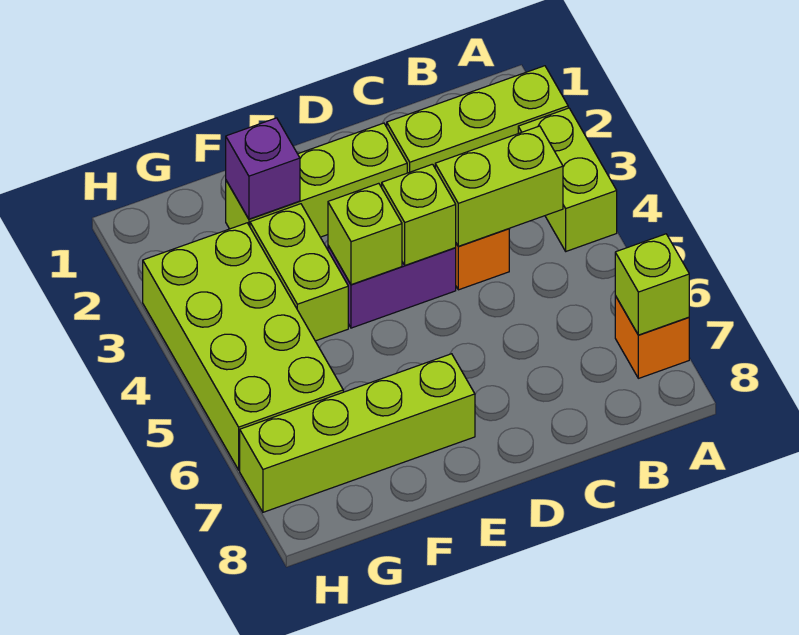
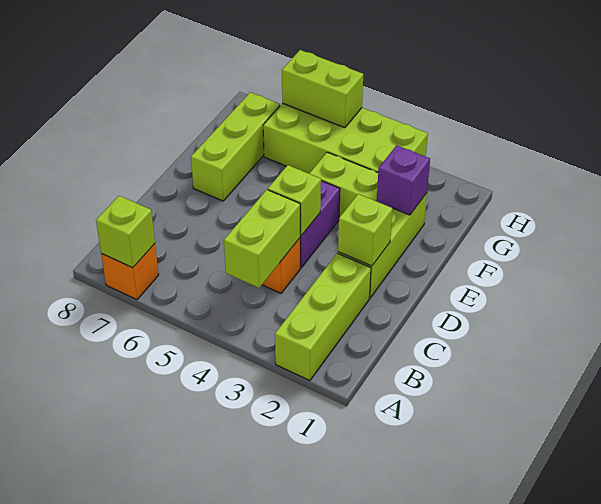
lime brick A3:A4 level 1 -> lime brick H5:H6 level 2
lime brick E4 level 2 -> lime brick D2 level 2
lime brick E7:H7 level 1 -> lime brick E7:G7 level 1

